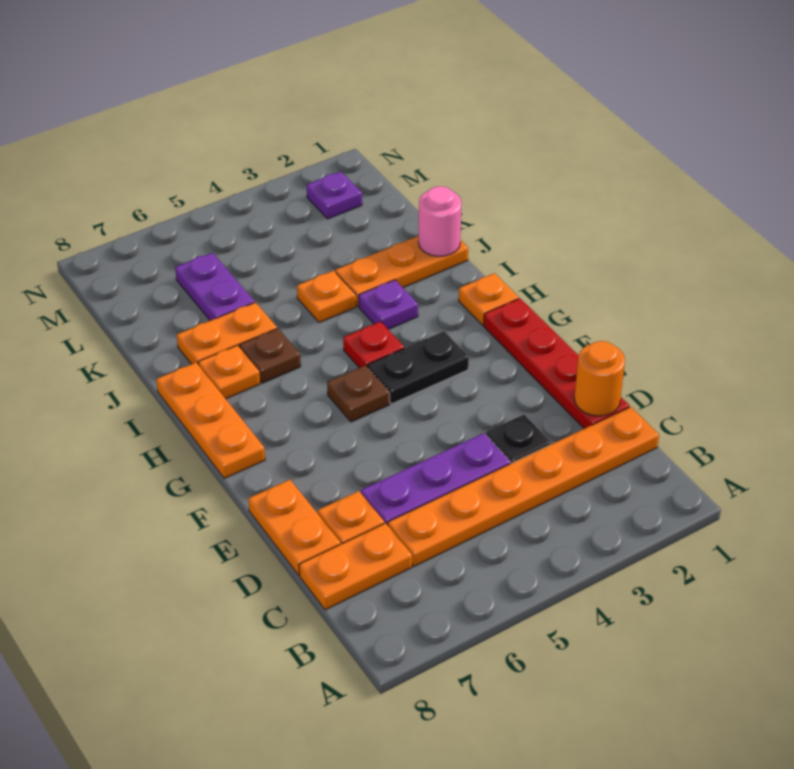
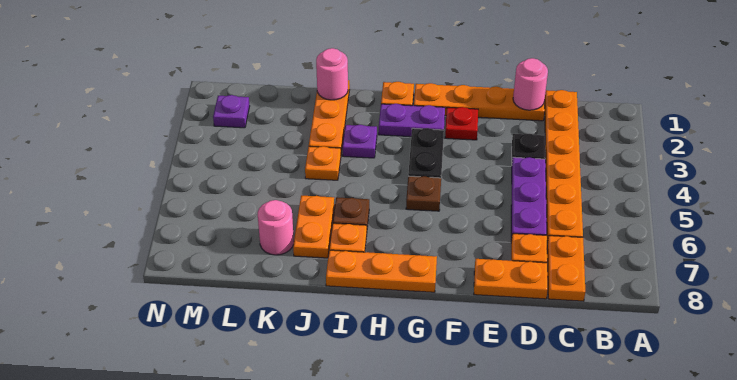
red plate D1:G1 level 1 -> orange plate D1:G1 level 1
orange round brick D1 level 2 -> pink round brick D1 level 2
red plate H4 level 1 -> red plate F2 level 1
purple plate K6:L6 level 1 -> purple plate G2:H2 level 1
none -> pink round brick K7 level 1

